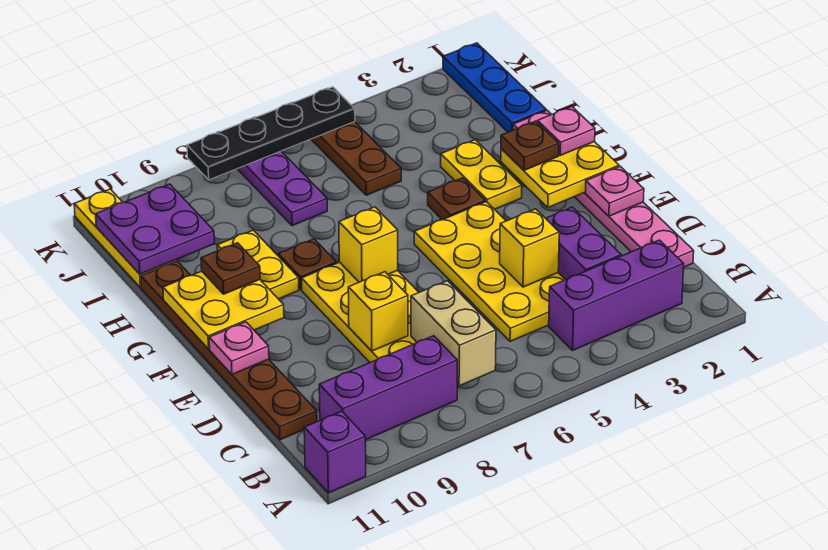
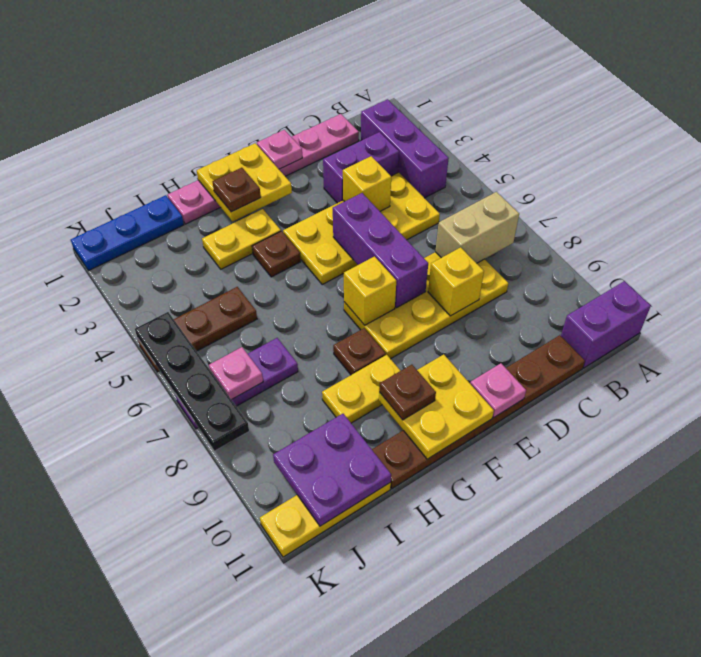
purple brick A11 level 1 -> purple brick A11:B11 level 1
purple brick B8:B10 level 1 -> purple brick E5:E7 level 2
pink plate G1 level 3 -> pink plate J7 level 2

